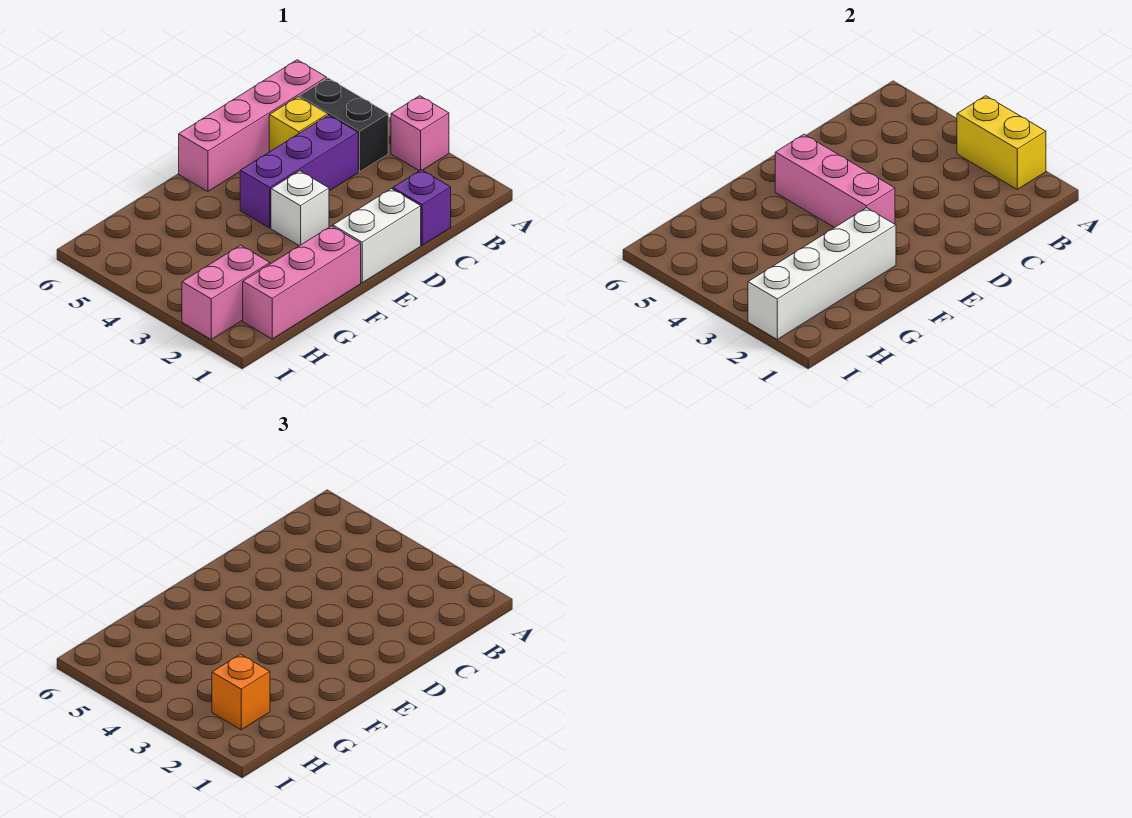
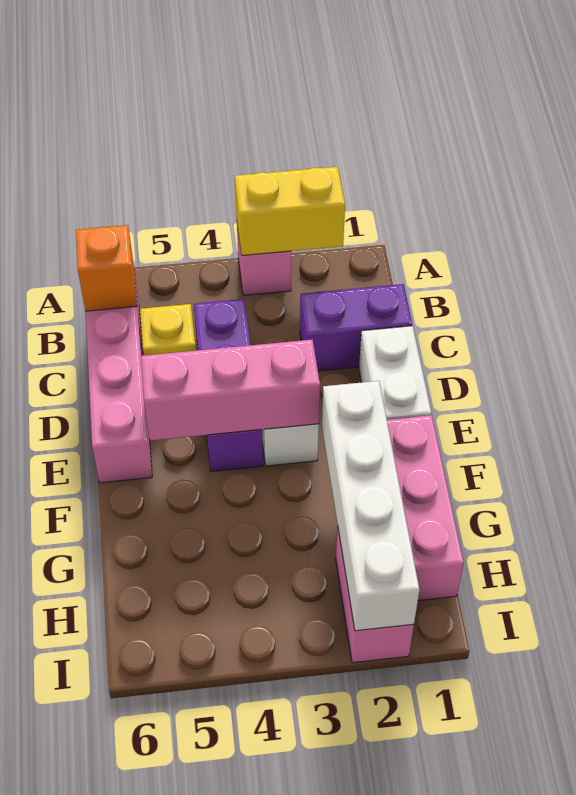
black brick B4:B5 level 1 -> none
purple brick C1 level 1 -> purple brick C1:C2 level 1
orange brick H2 level 3 -> orange brick B6 level 2

